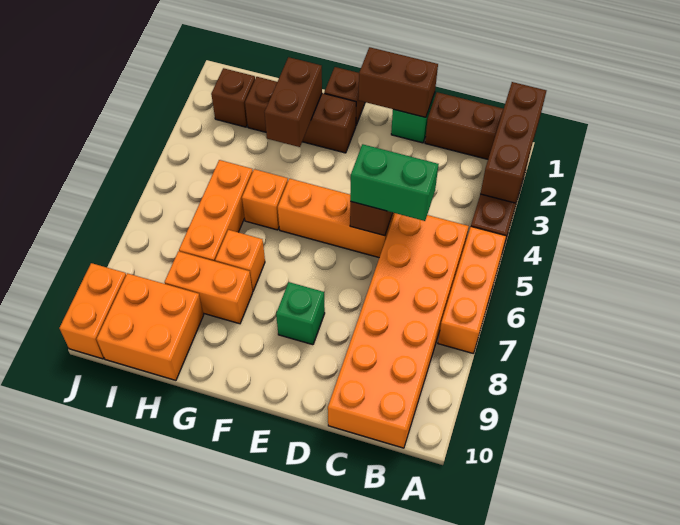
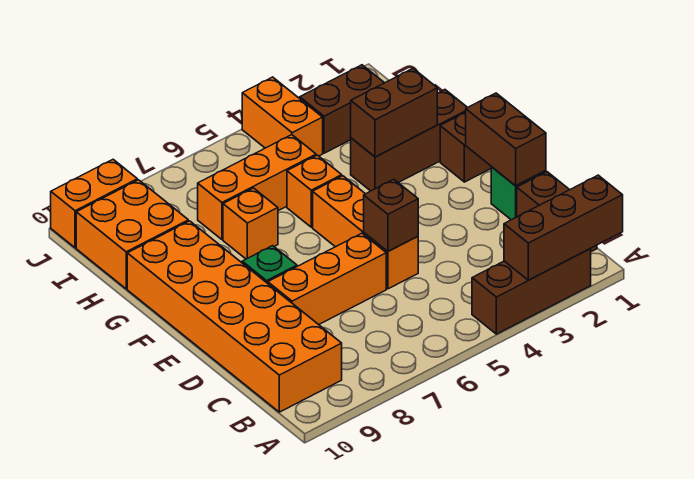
orange brick A5:A7 level 1 -> orange brick D6:D8 level 1
orange brick B5:C10 level 1 -> orange brick B9:G10 level 1
green brick C5:D5 level 3 -> none
brown brick F2:H2 level 1 -> brown brick G1:G3 level 1
orange brick G8:H8 level 1 -> orange brick I4:J4 level 1
brown brick I2 level 1 -> brown brick I2:I3 level 1

